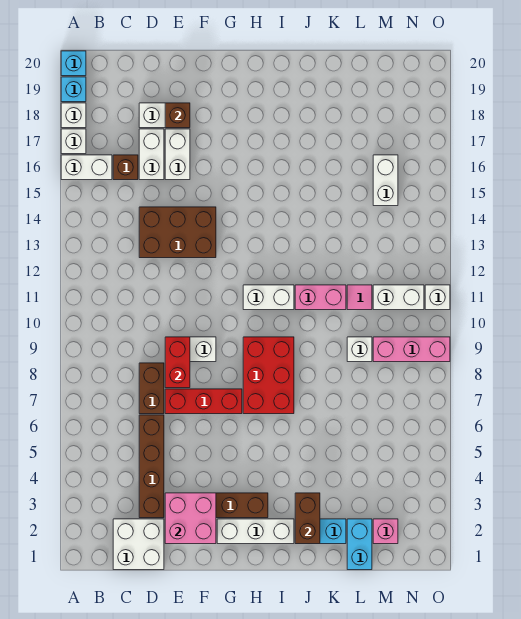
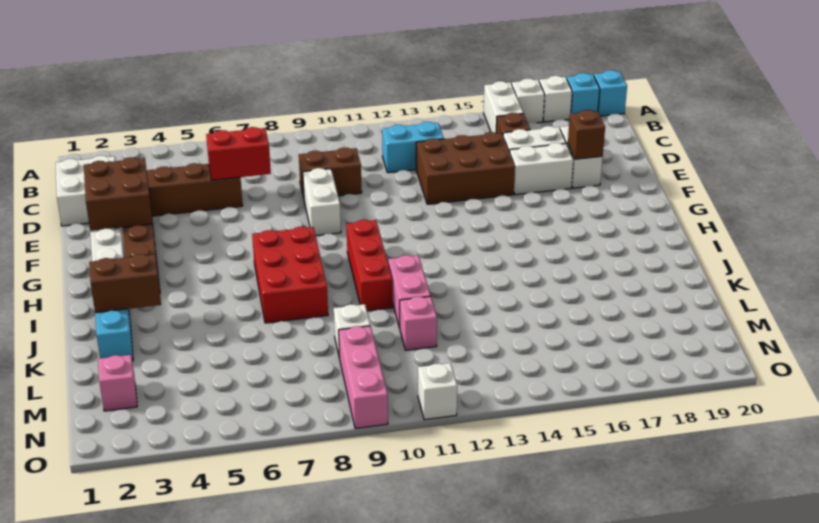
brown brick D7:D8 level 1 -> brown brick D9:D10 level 1
brown brick D13:F14 level 1 -> brown brick D13:E15 level 1
pink brick E2:F3 level 2 -> brown brick E2:F3 level 2
red brick E7:G7 level 1 -> red brick H10:J10 level 1
red brick E8:E9 level 2 -> red brick D6:D7 level 2
red brick H7:I9 level 1 -> red brick H7:J8 level 1
white brick H11:I11 level 1 -> none
cyan brick L1:L2 level 1 -> cyan brick C12:C13 level 1
pink tile L11 level 1 -> pink brick L11 level 1
white brick M11:N11 level 1 -> none
white brick M15:M16 level 1 -> none

